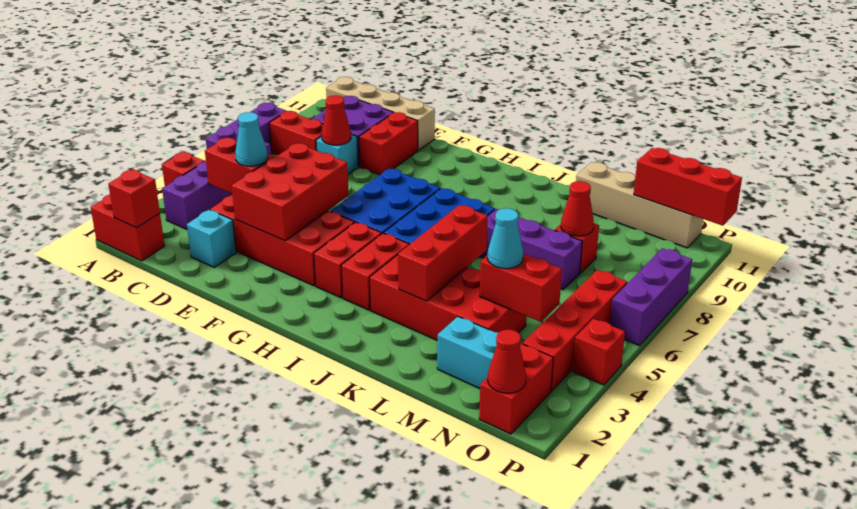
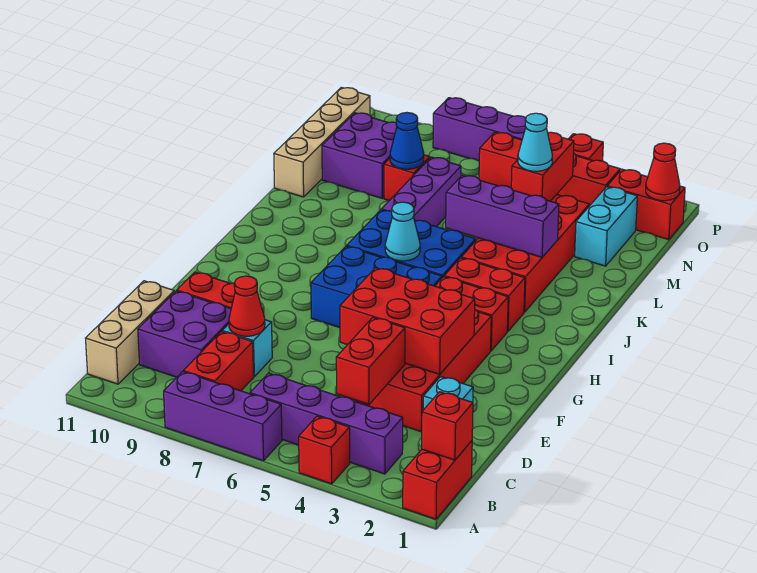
tan brick B11:E11 level 1 -> tan brick B11:D11 level 1
cyan cone D4 level 3 -> cyan cone I6 level 2
red brick K3:K5 level 2 -> purple brick K3:K5 level 2
red cone M8 level 2 -> blue cone M8 level 2
none -> purple brick M9:N10 level 1
red brick N11:P11 level 2 -> none

